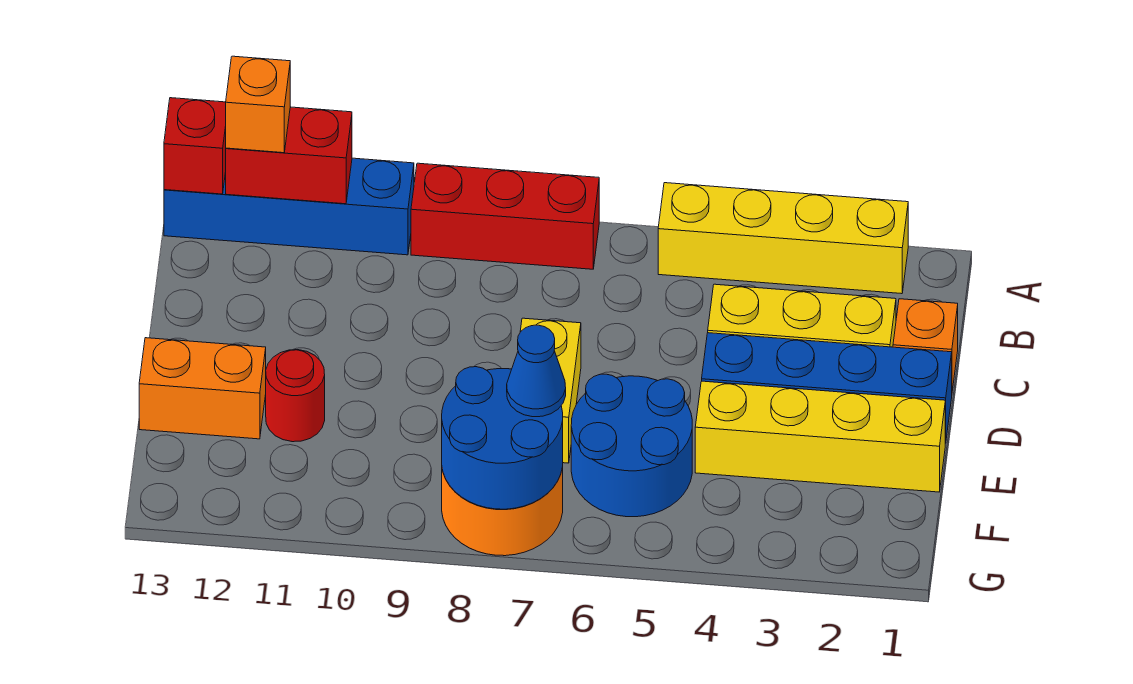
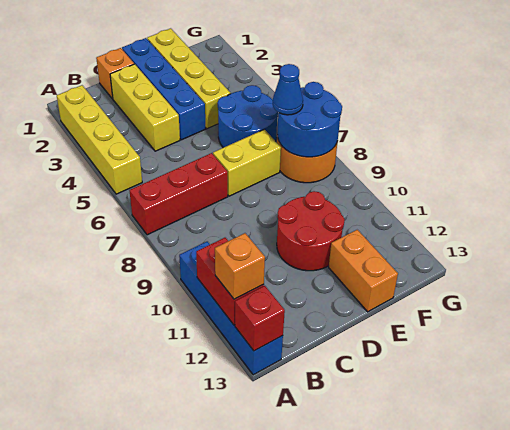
red brick A7:A9 level 1 -> red brick A7:C7 level 1
red round brick E11 level 1 -> red round brick D10:E11 level 1

